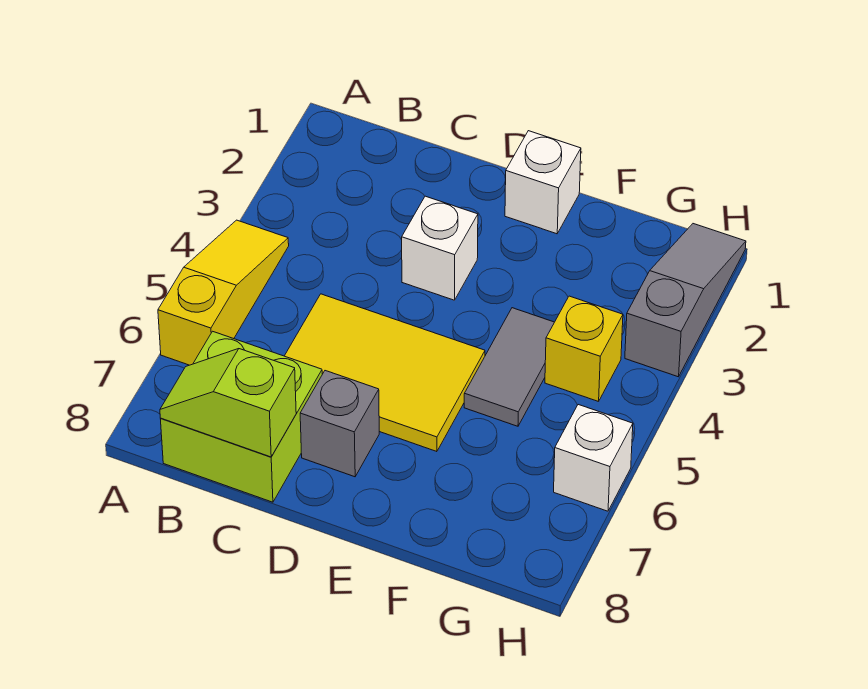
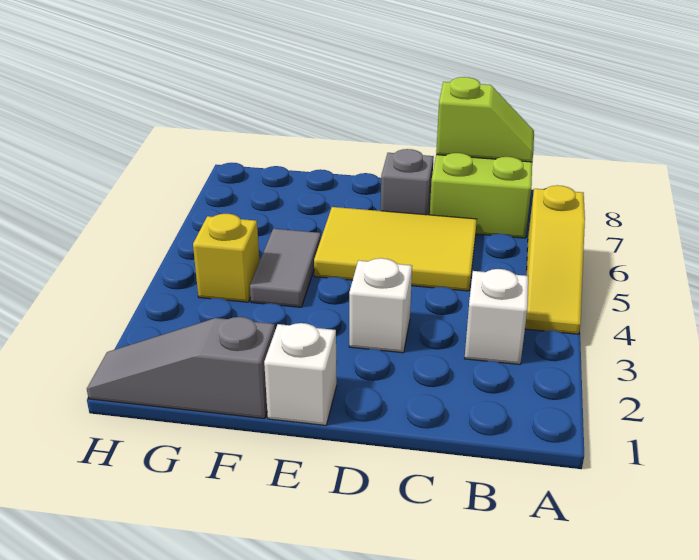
grey slope H1:H3 level 1 top 3 -> grey slope F1:H1 level 1 top F
white brick H6 level 1 -> white brick B3 level 1

